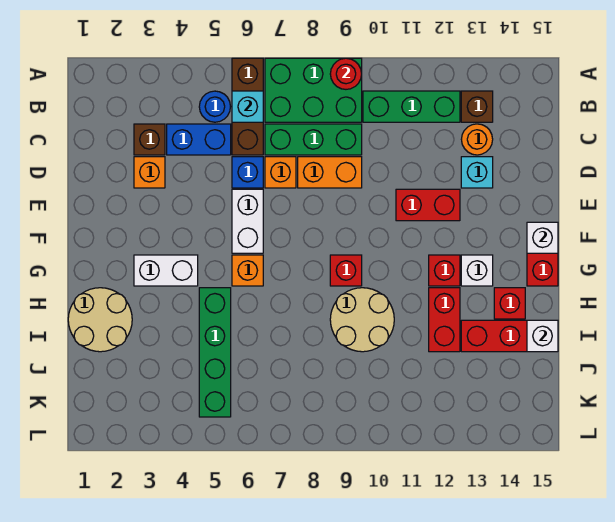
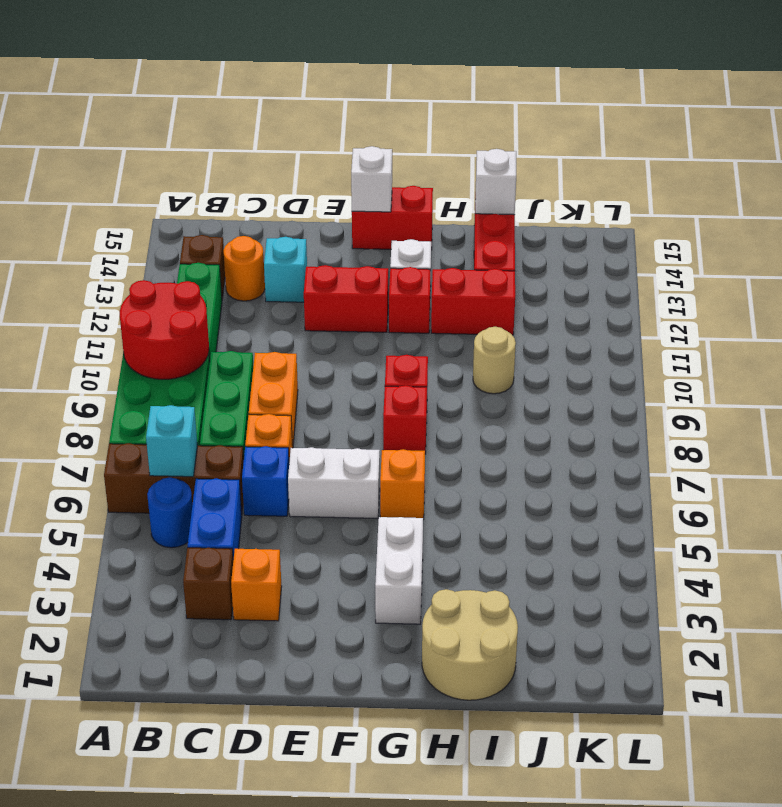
red round brick A9 level 2 -> red round brick A9:B10 level 2
red brick E11:E12 level 1 -> red brick E12:F12 level 1
green brick H5:K5 level 1 -> none
tan round brick H9:I10 level 1 -> tan round brick I10 level 1
red brick H14 level 1 -> red brick G8 level 1

